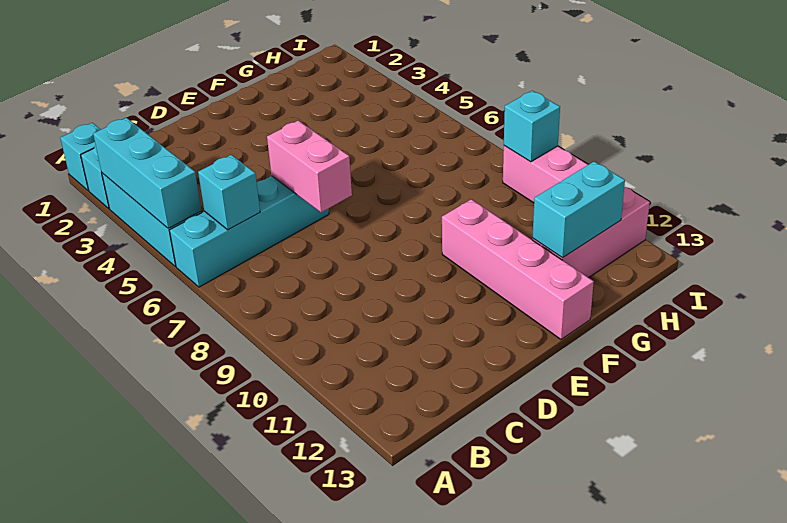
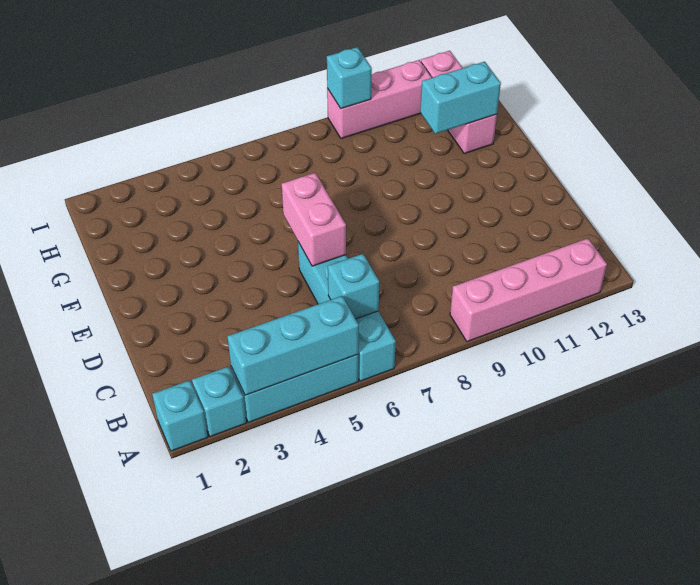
pink brick D6:D7 level 2 -> pink brick D6:E6 level 2
pink brick F10:F13 level 1 -> pink brick A9:A12 level 1
cyan brick G12:H12 level 2 -> cyan brick G11:G12 level 2

